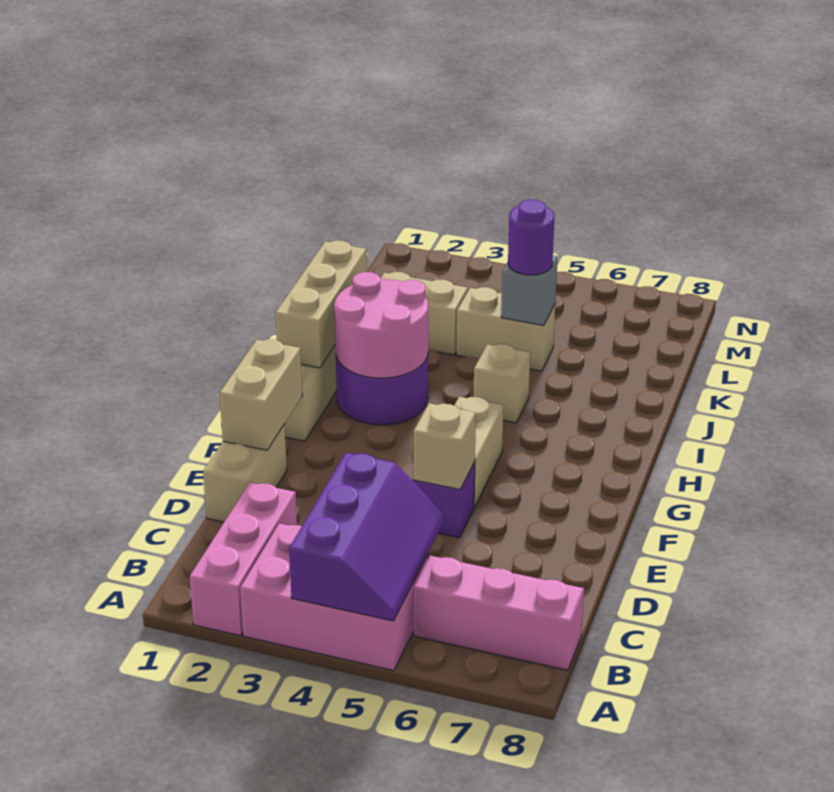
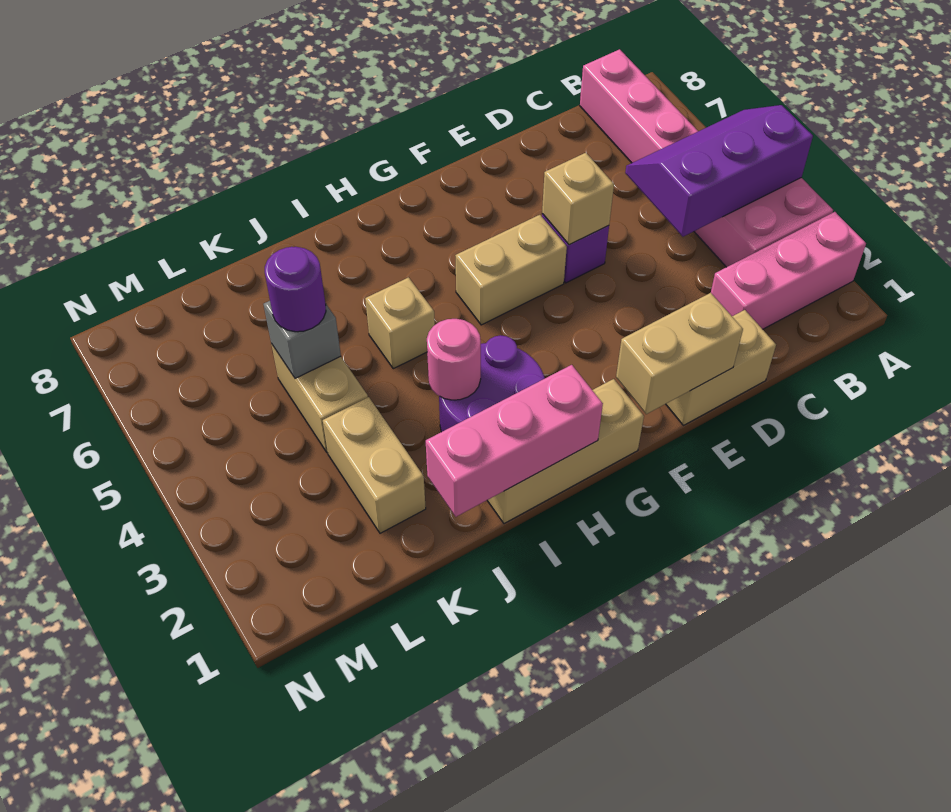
tan brick H1:J1 level 2 -> pink brick H1:J1 level 2
pink round brick H2:I3 level 2 -> pink round brick I3 level 2

